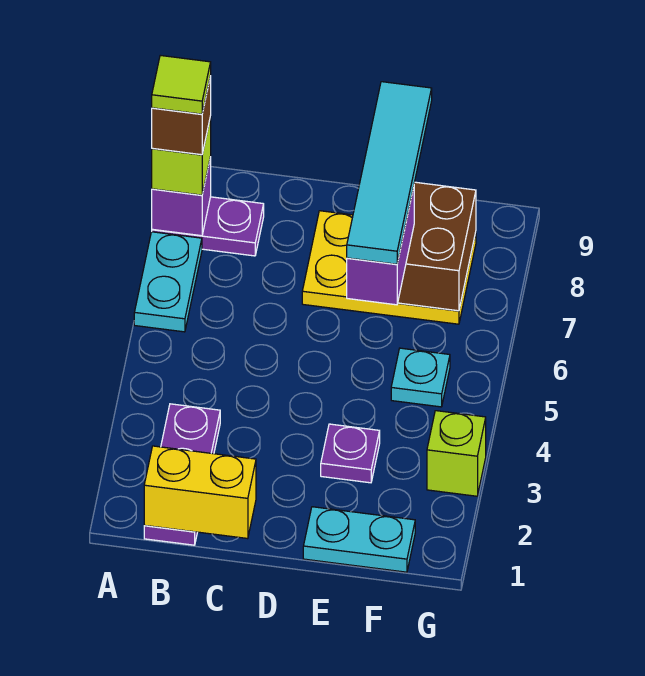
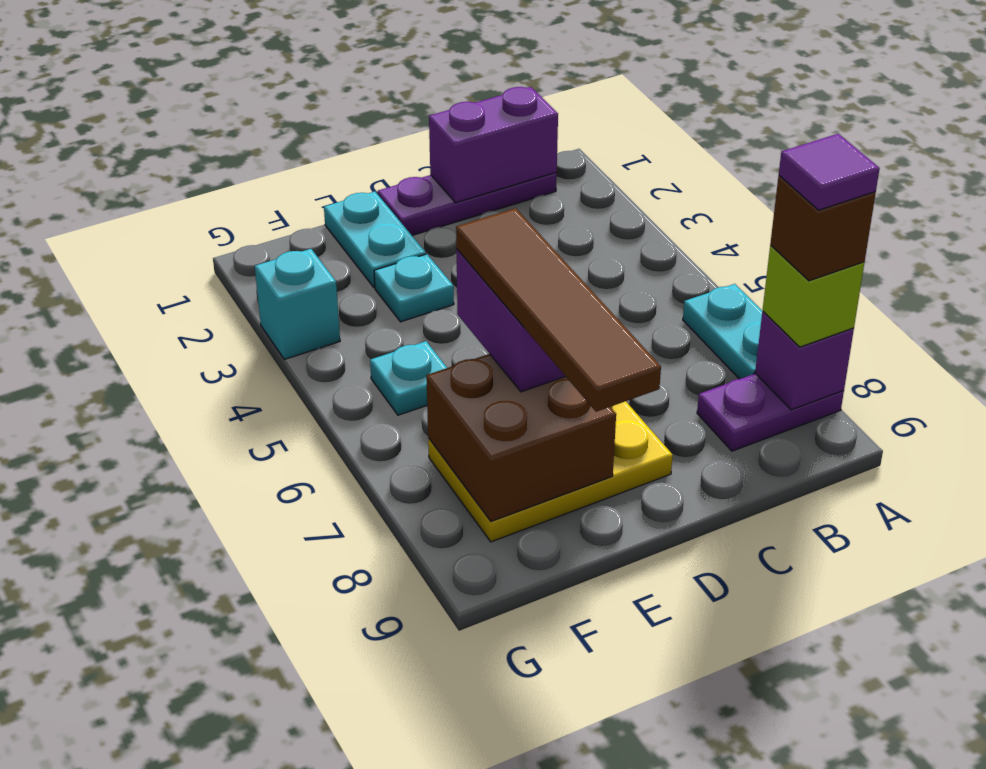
lime tile A8 level 5 -> purple tile A8 level 5
purple plate B1:B3 level 1 -> purple plate B1:D1 level 1
yellow brick B1:C1 level 2 -> purple brick B1:C1 level 2
cyan plate E1:F1 level 1 -> cyan plate E1:E2 level 1
purple plate E3 level 1 -> cyan plate E3 level 1
cyan tile E6:E9 level 4 -> brown tile E6:E9 level 4
lime brick G3 level 1 -> cyan brick G3 level 1

